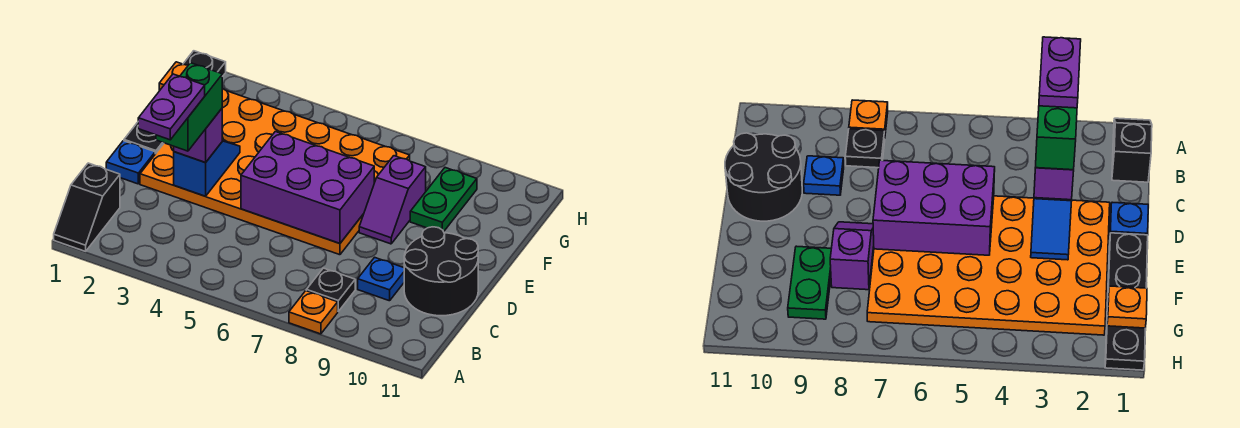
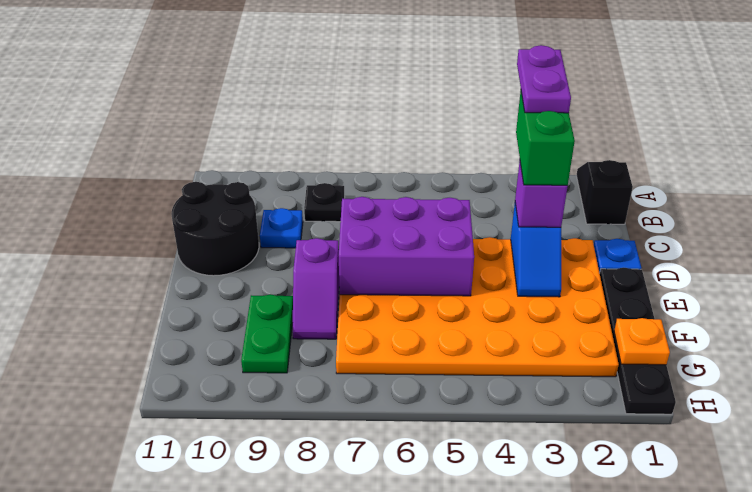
orange plate A8 level 1 -> none
purple slope E8:F8 level 1 top F -> purple slope E8:F8 level 1 top E

